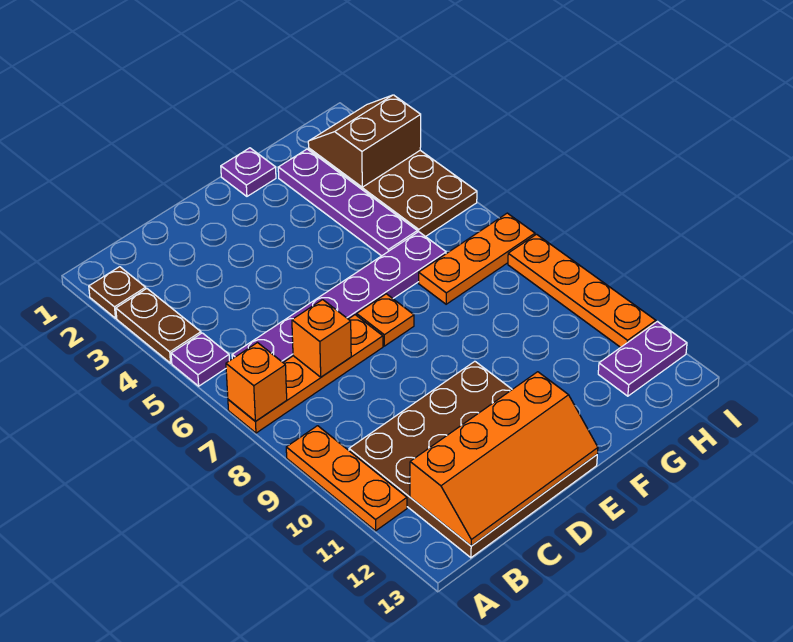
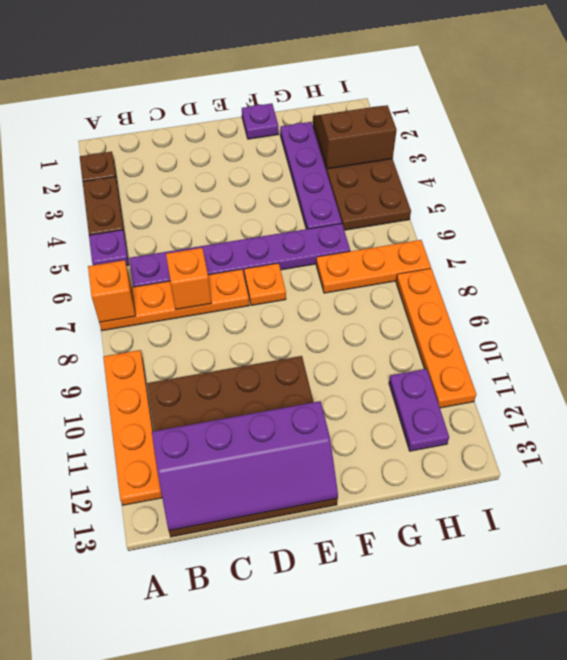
orange plate A9:A11 level 1 -> orange plate A9:A12 level 1
orange slope B12:E13 level 2 top 12 -> purple slope B12:E13 level 2 top 12
purple plate H12:I12 level 1 -> purple plate H11:H12 level 1

